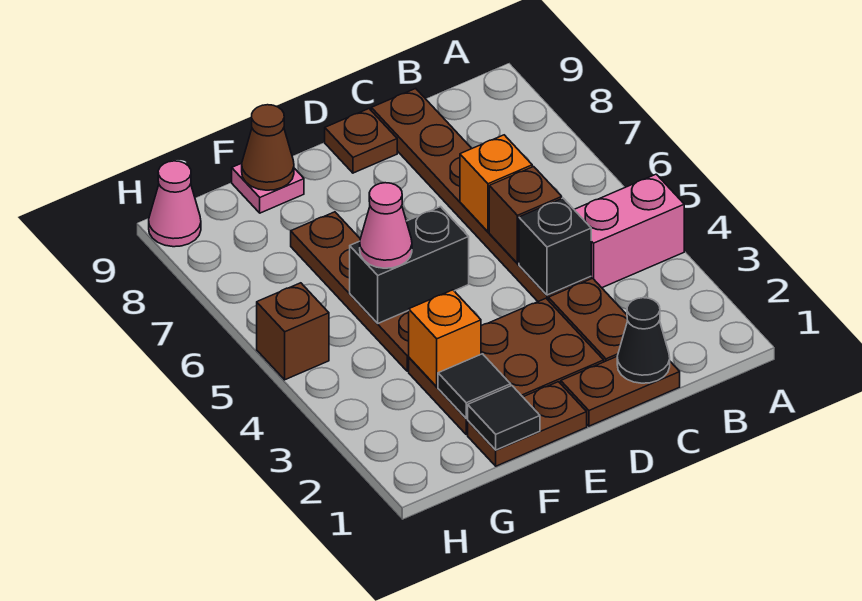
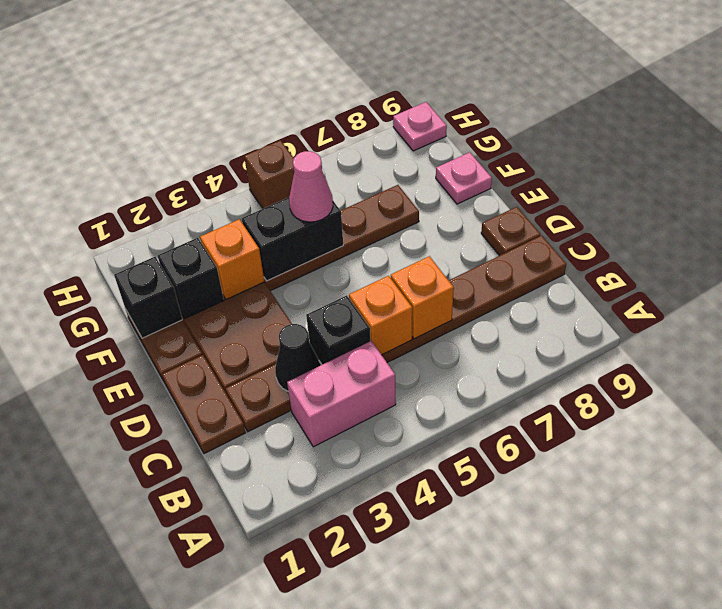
pink brick A4:B4 level 1 -> pink brick B3:B4 level 1
black cone C1 level 2 -> black cone C3 level 2
brown brick C5 level 2 -> orange brick C5 level 2
black brick E5:F5 level 2 -> black brick F4:F5 level 2
black tile F1 level 2 -> black brick F1 level 2
black tile F2 level 2 -> black brick F2 level 2
brown cone F9 level 2 -> none
pink cone H9 level 1 -> pink plate H9 level 1

